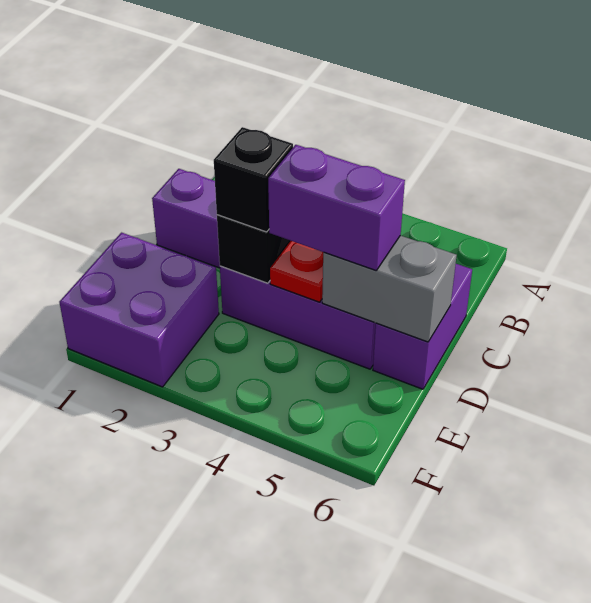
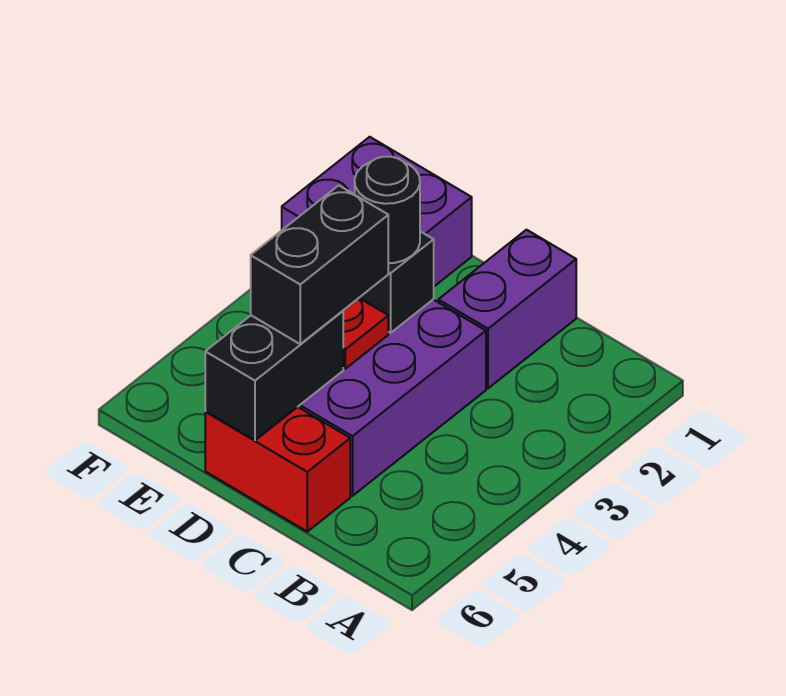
purple brick C6:D6 level 1 -> red brick C6:D6 level 1
black brick D3 level 3 -> black round brick D3 level 3
purple brick D4:D5 level 3 -> black brick D4:D5 level 3
grey brick D5:D6 level 2 -> black brick D5:D6 level 2

